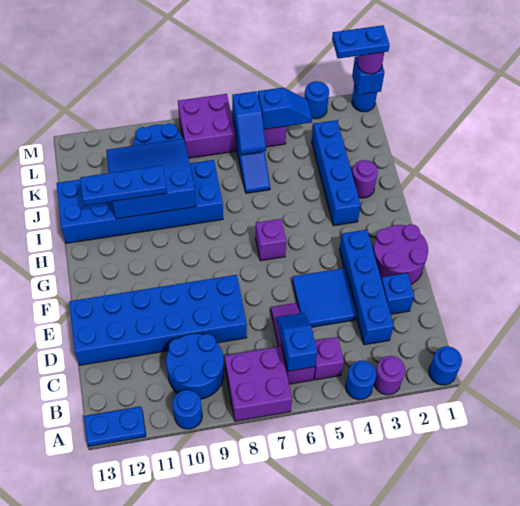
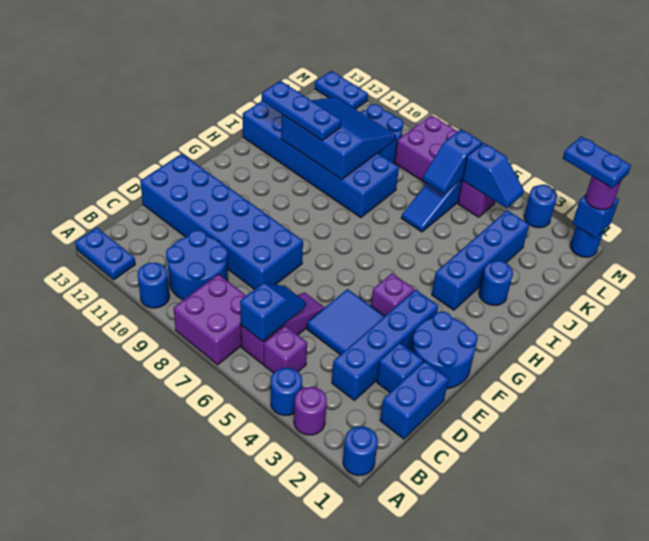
none -> blue brick C1:D1 level 1
purple round brick E1:F2 level 1 -> blue round brick E1:F2 level 1
purple brick G6 level 1 -> purple brick F4 level 1
purple round brick I2 level 1 -> blue round brick I2 level 1
none -> blue plate M12:M13 level 1

